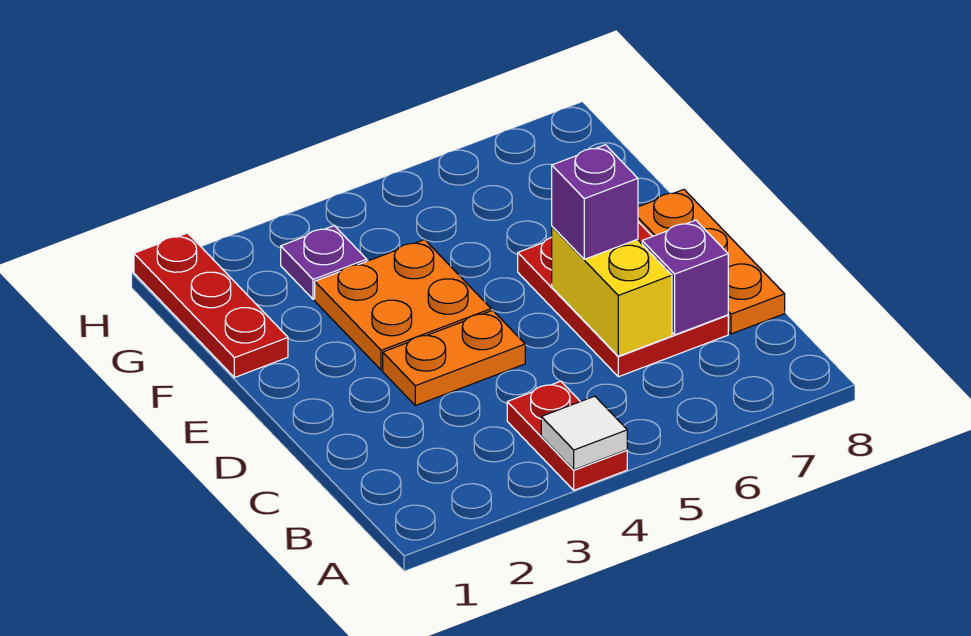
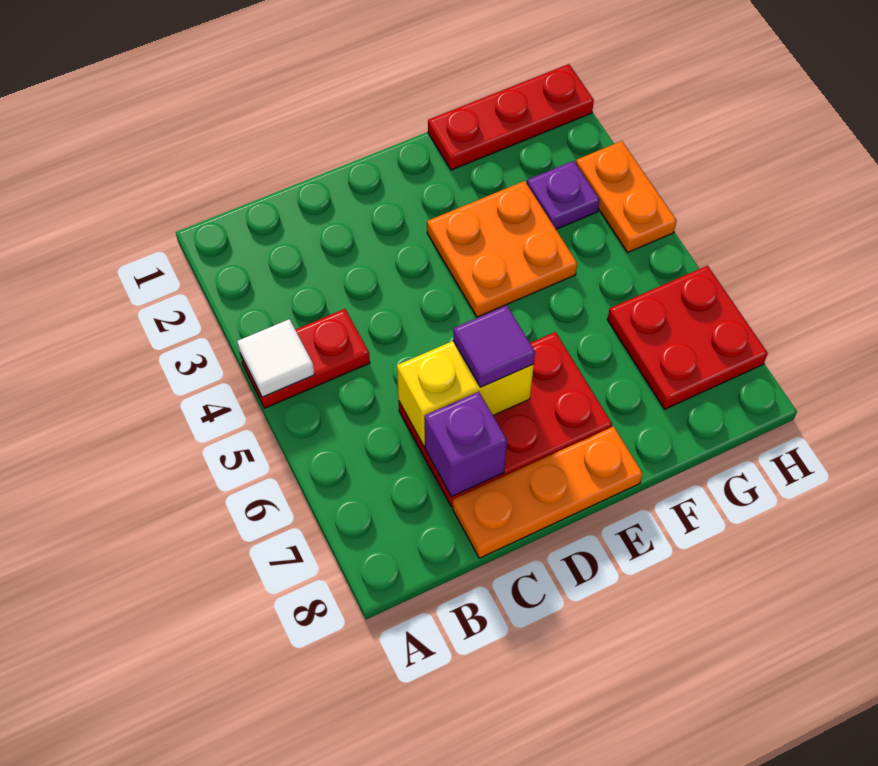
orange plate D3:D4 level 1 -> orange plate H3:H4 level 1
purple brick D6 level 3 -> purple tile D6 level 3
none -> red plate G6:H7 level 1

